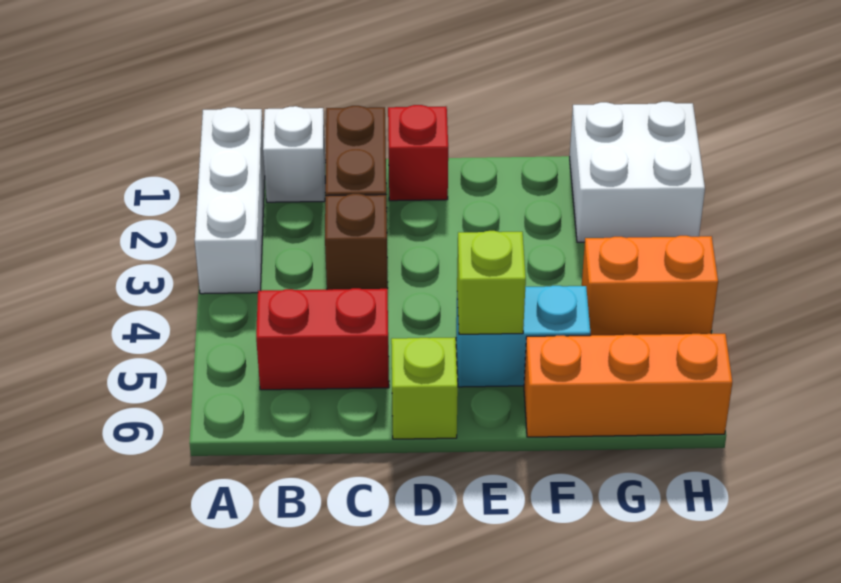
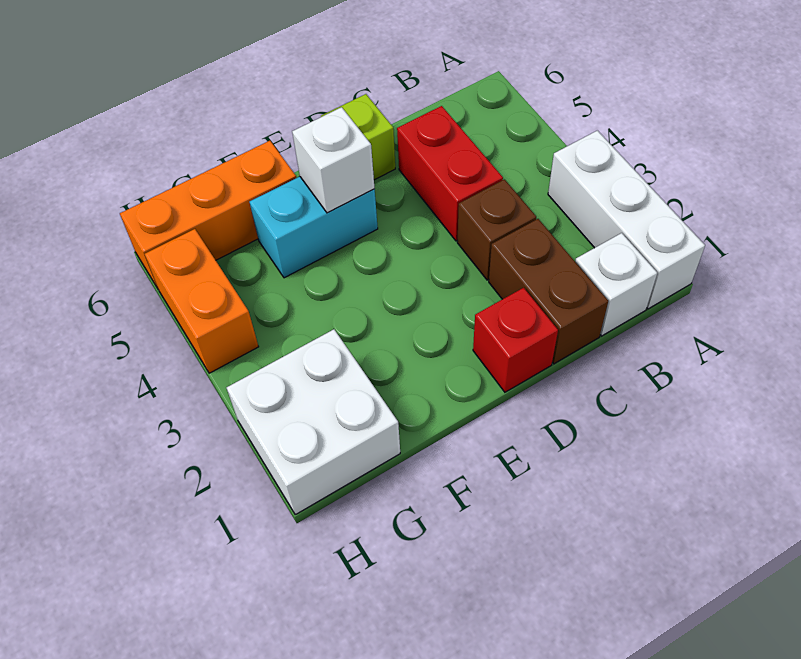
red brick B5:C5 level 1 -> red brick C4:C5 level 1
lime brick E5 level 2 -> white brick E5 level 2
orange brick G4:H4 level 1 -> orange brick H4:H5 level 1

